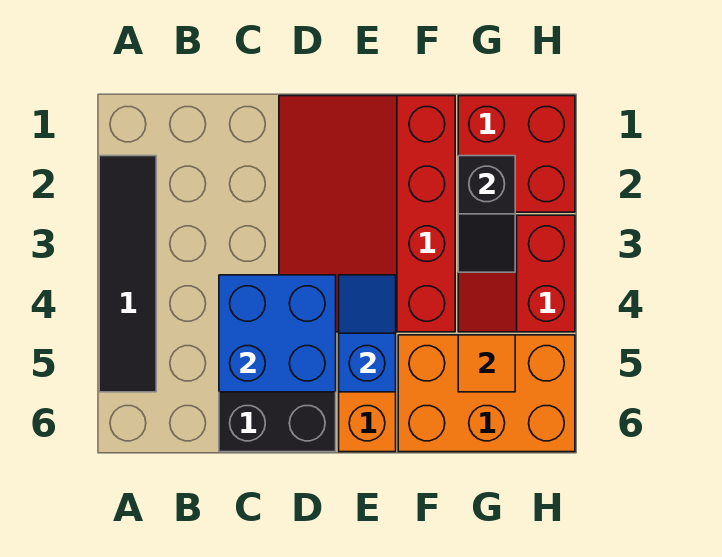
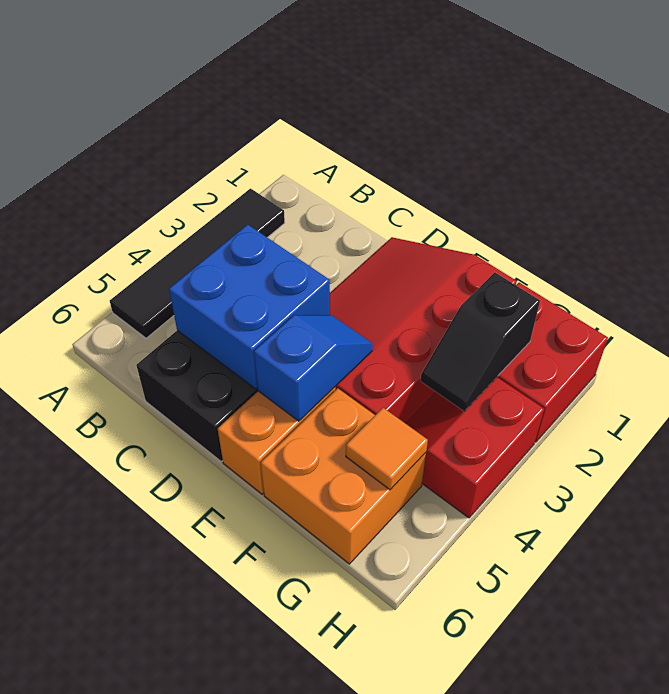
orange brick F5:H6 level 1 -> orange brick F5:G6 level 1

